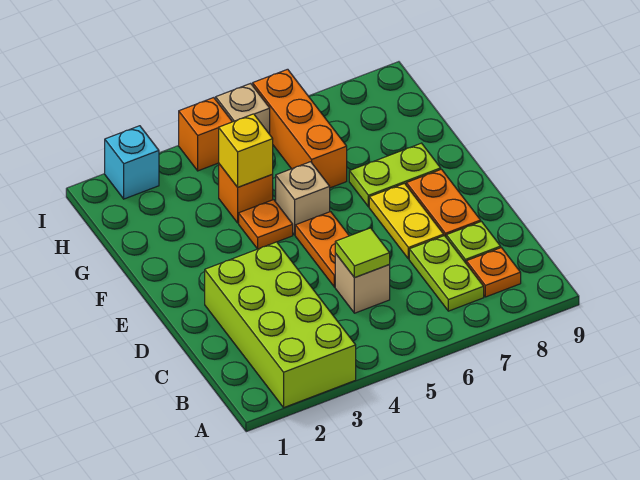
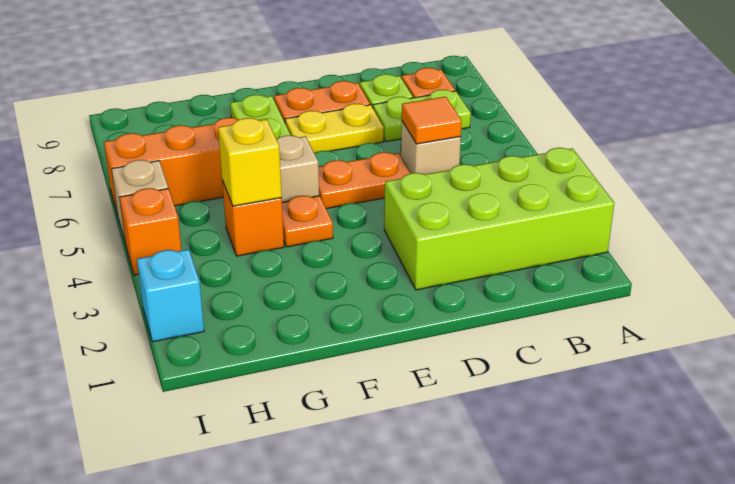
lime tile C5 level 2 -> orange tile C5 level 2

